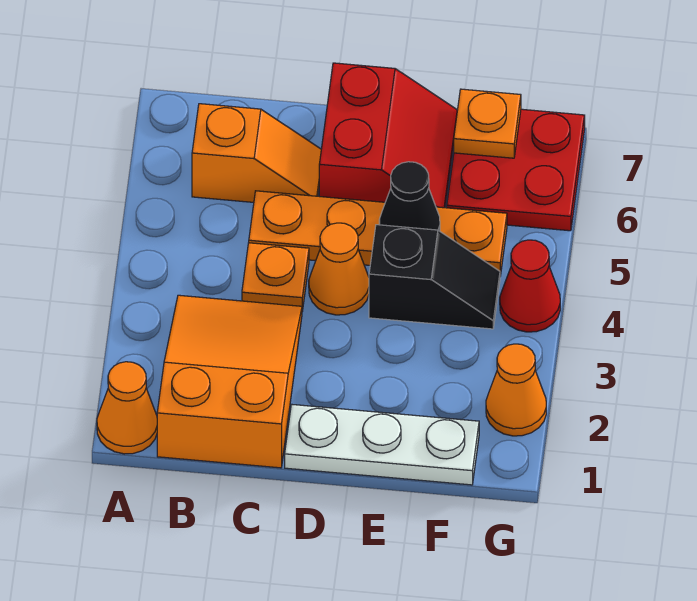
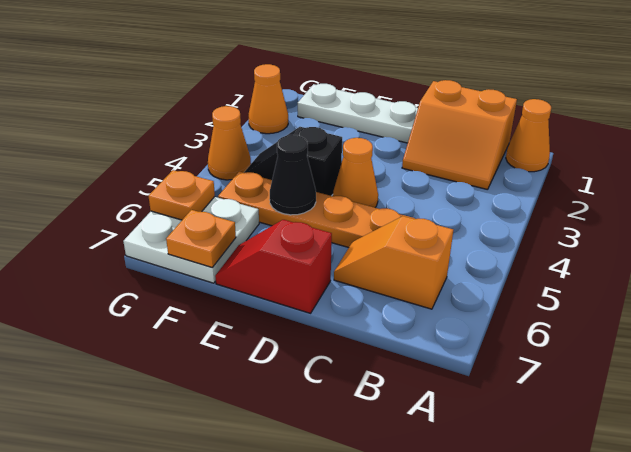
orange slope B1:C3 level 1 top 1 -> orange slope B1:C2 level 1 top 1
orange plate C4 level 1 -> orange plate G6 level 2
red slope D6:E7 level 1 top D -> red slope D7:E7 level 1 top D
red plate F6:G7 level 1 -> white plate F6:G7 level 1
red cone G4 level 1 -> orange cone G4 level 1

